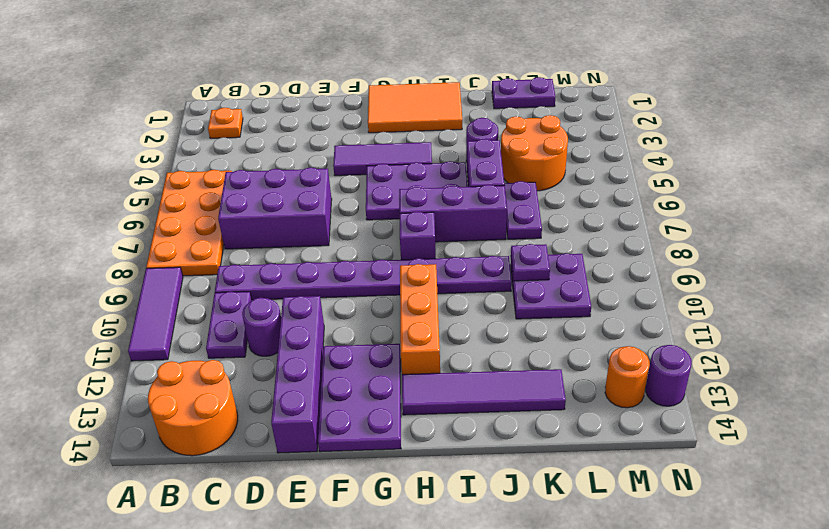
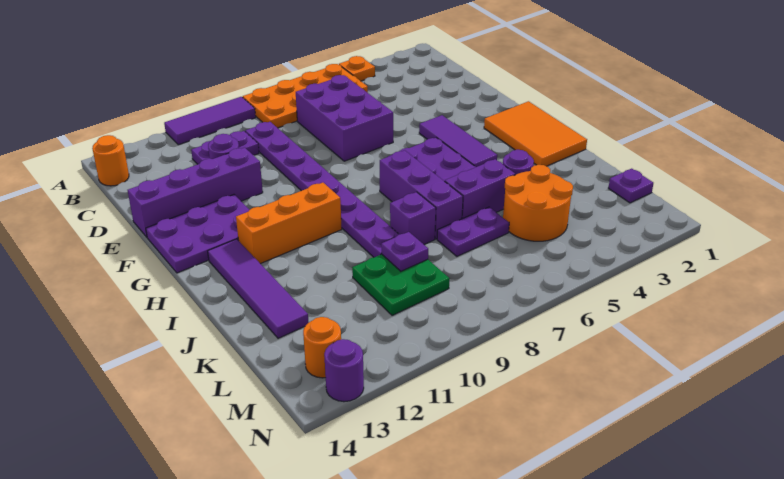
orange plate B2 level 1 -> orange plate A4 level 1
orange round brick B13:C14 level 1 -> orange round brick B14 level 1
purple brick H8 level 1 -> purple brick J8 level 1
purple plate K1:L1 level 1 -> purple plate L1 level 1
purple plate K9:L10 level 1 -> green plate K9:L10 level 1

